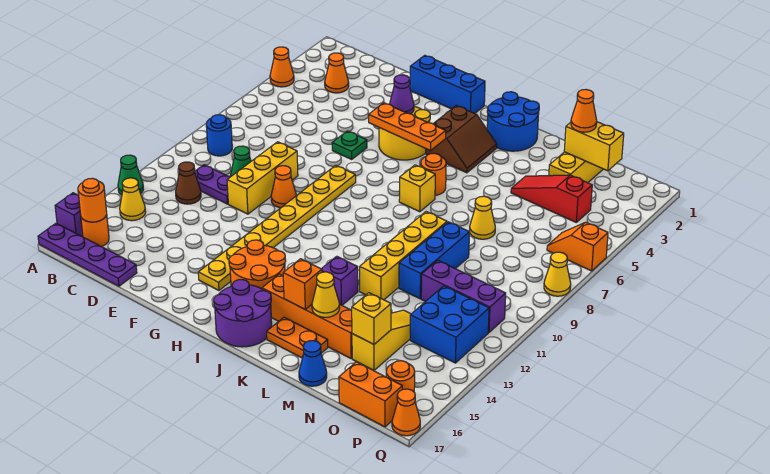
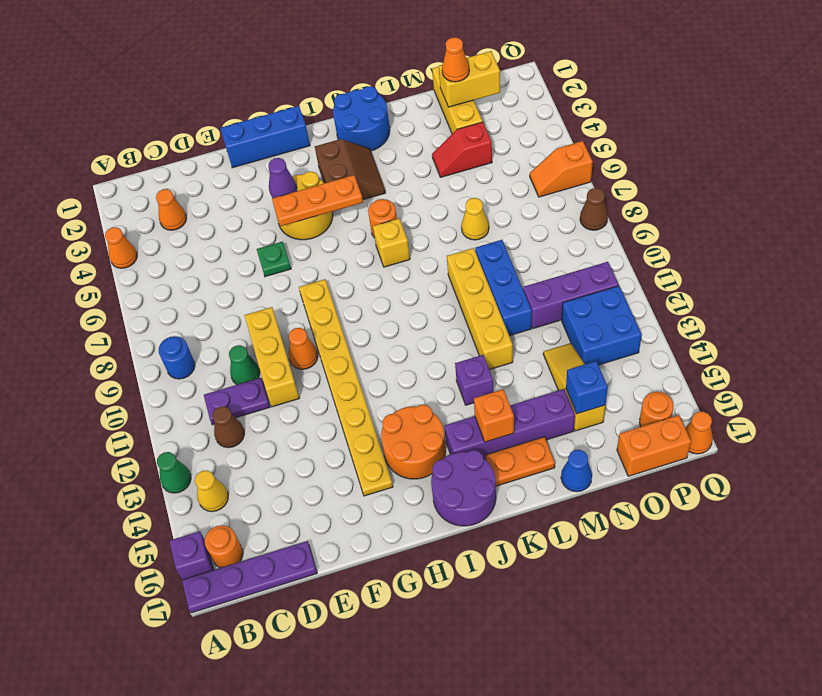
orange round brick B16 level 2 -> none
orange brick J15:M15 level 1 -> purple brick J15:M15 level 1
yellow cone L15 level 2 -> none
red slope M4:O4 level 1 top O -> red slope M4:N4 level 1 top N
yellow brick N15 level 2 -> blue brick N15 level 2
yellow cone Q8 level 1 -> brown cone Q8 level 1

